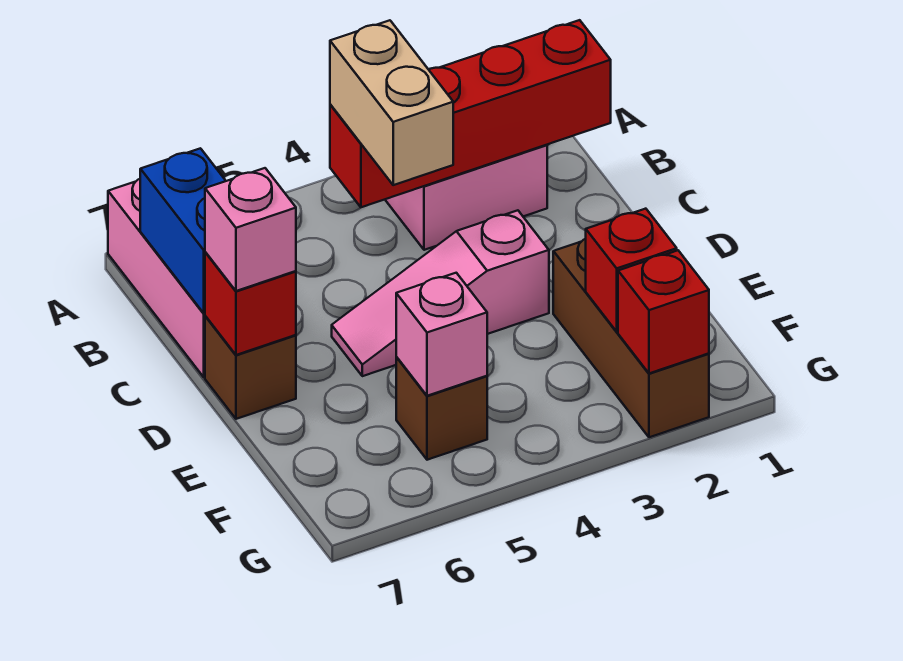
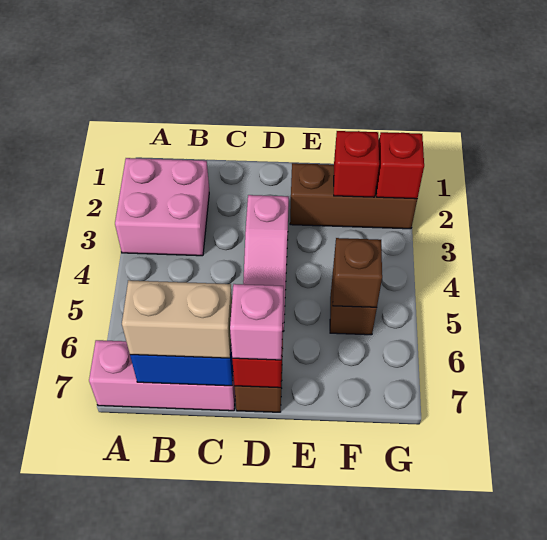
red brick B1:B4 level 2 -> none
tan brick B4:C4 level 3 -> tan brick B7:C7 level 3
pink brick F5 level 2 -> brown brick F5 level 2

